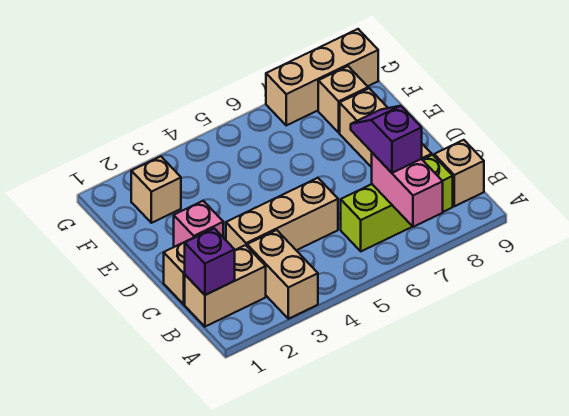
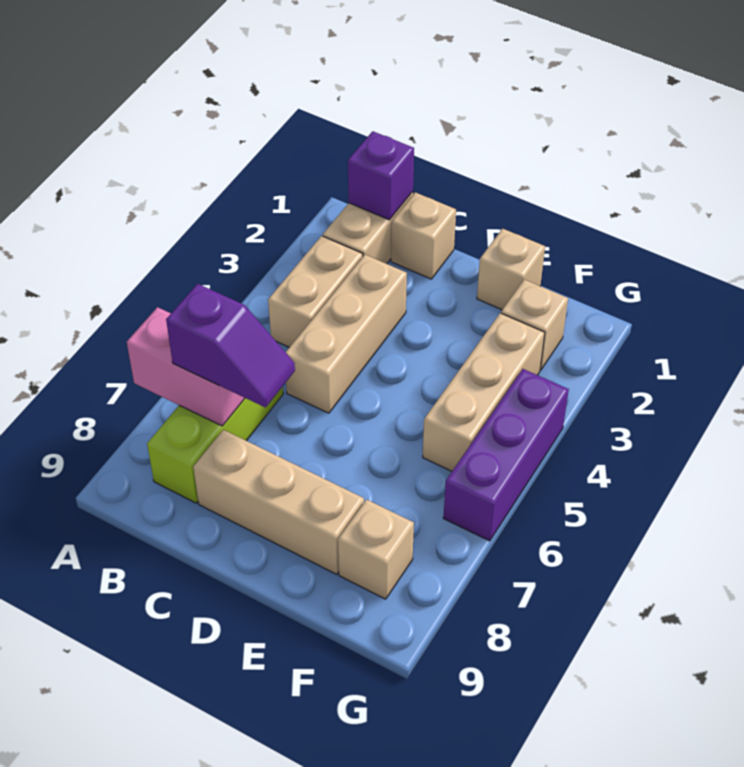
tan brick A3:B3 level 1 -> tan brick B3:B4 level 1
tan brick B9 level 1 -> tan brick E1 level 1
pink brick D2 level 1 -> none
none -> purple brick G4:G6 level 1
tan brick G7:G9 level 1 -> tan brick F3:F5 level 1

